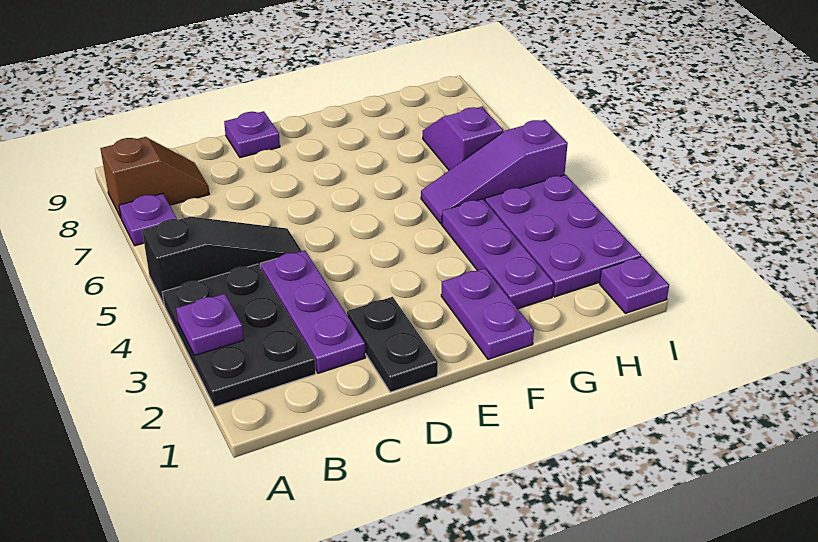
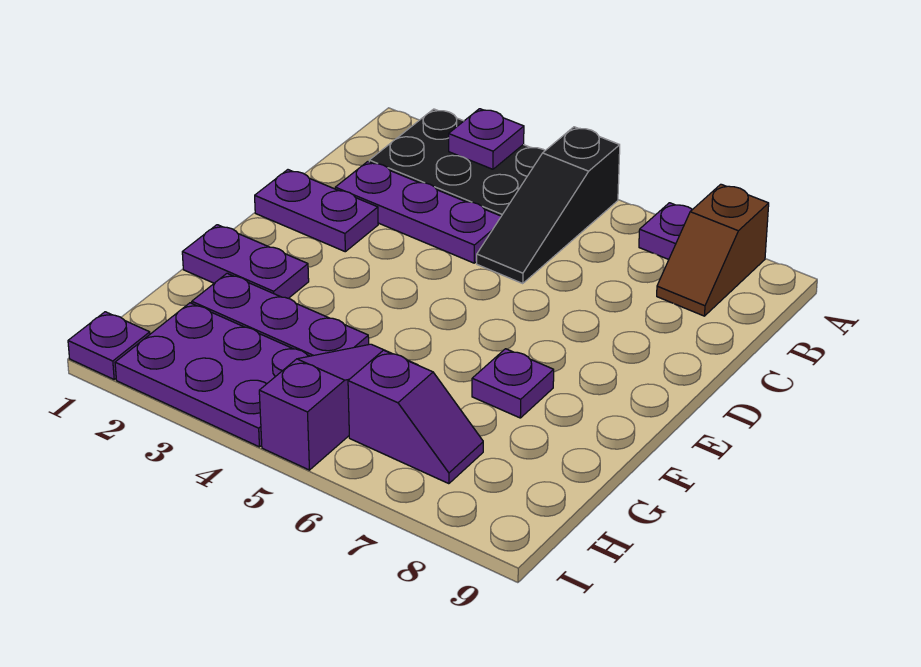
black plate D1:D2 level 1 -> purple plate D1:D2 level 1
purple plate D9 level 1 -> purple plate F7 level 1

